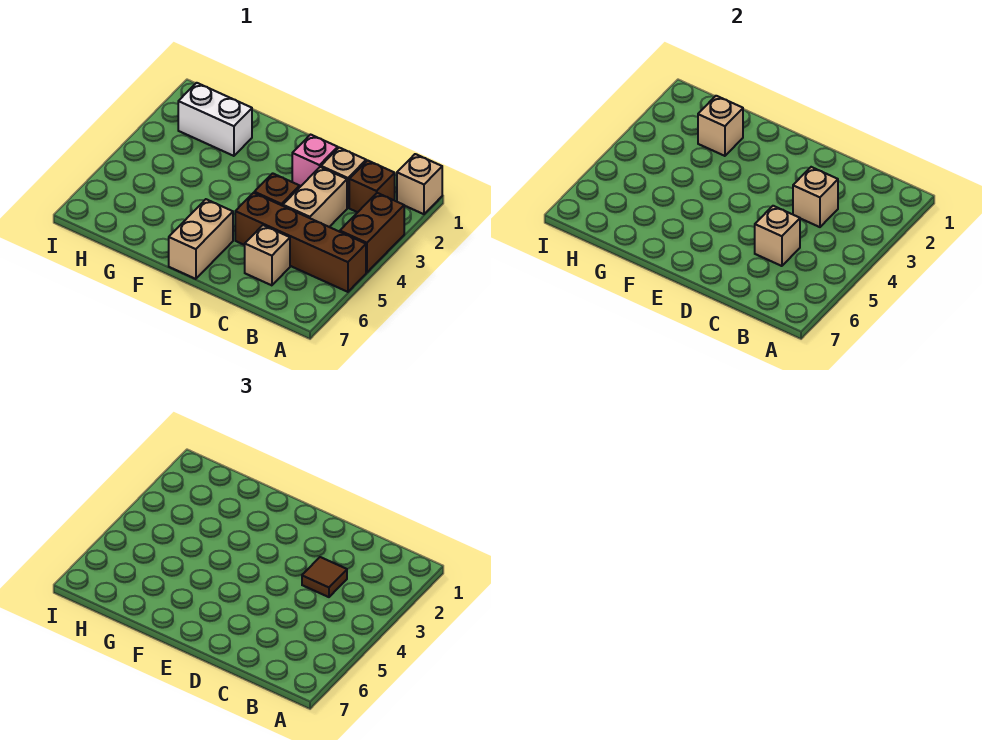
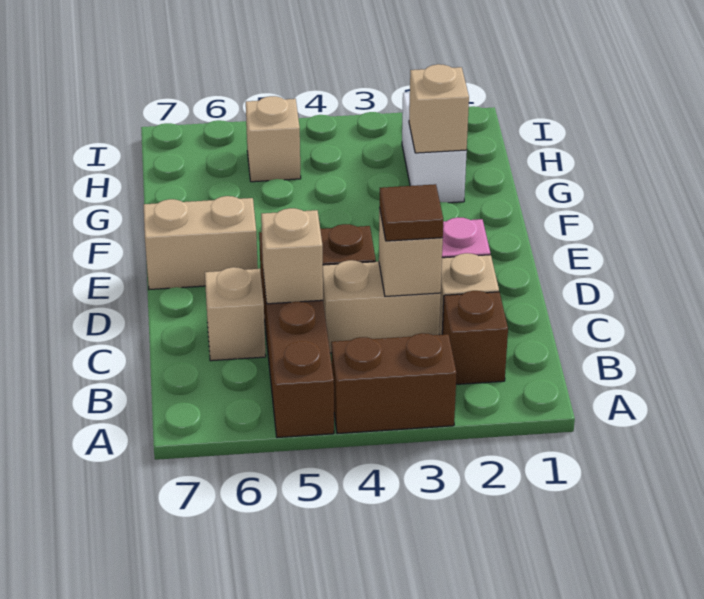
tan brick A1 level 1 -> tan brick H5 level 1

